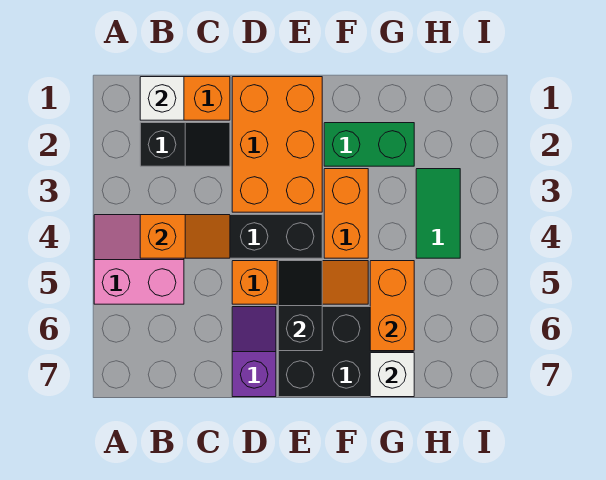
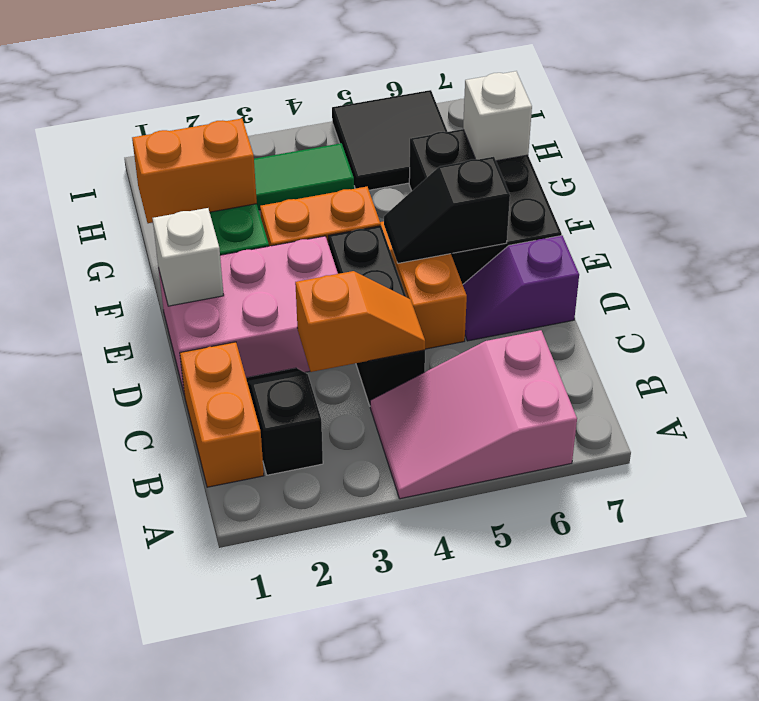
pink slope A4:B5 level 1 top 5 -> pink slope A4:B6 level 1 top 6
white brick B1 level 2 -> white brick E1 level 2
orange slope B4:C4 level 2 top B -> orange slope C3:C4 level 2 top 3
orange brick D1:E3 level 1 -> pink brick D1:E3 level 1
orange brick G5:G6 level 2 -> orange brick G1:G2 level 2
none -> black tile H5:I6 level 1

